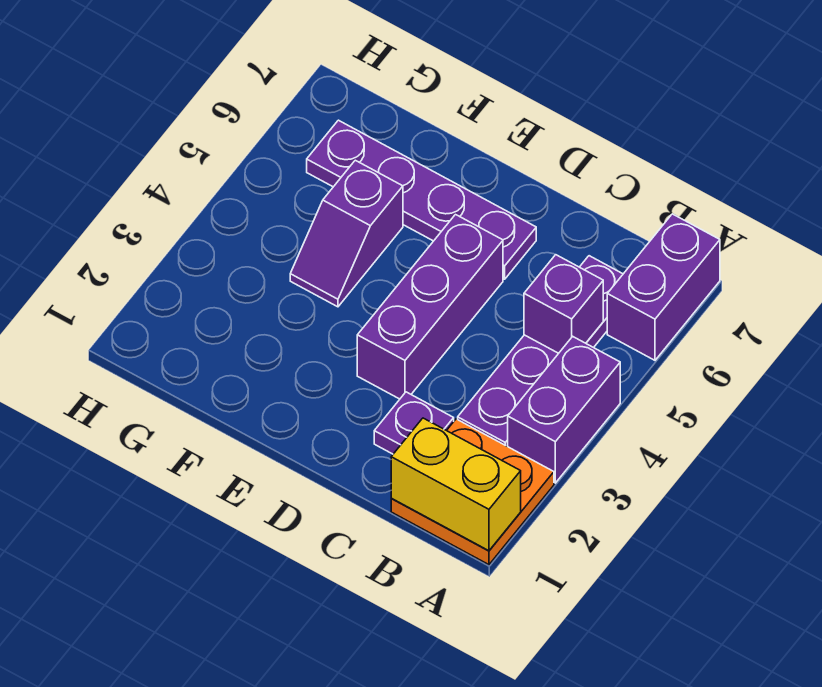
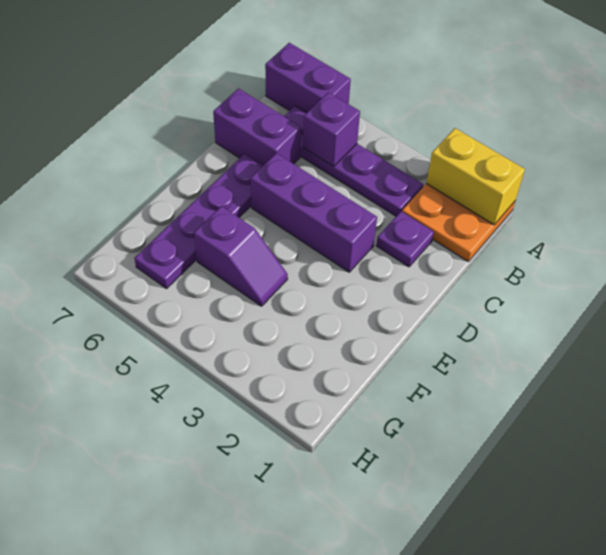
yellow brick A1:B1 level 2 -> yellow brick A1:A2 level 2
purple brick A3:A4 level 1 -> purple brick C6:C7 level 1

